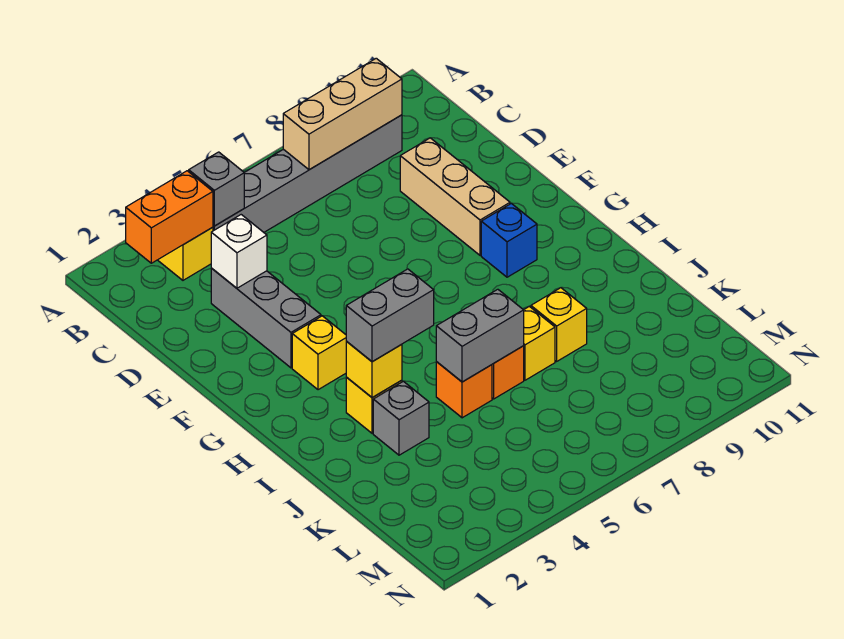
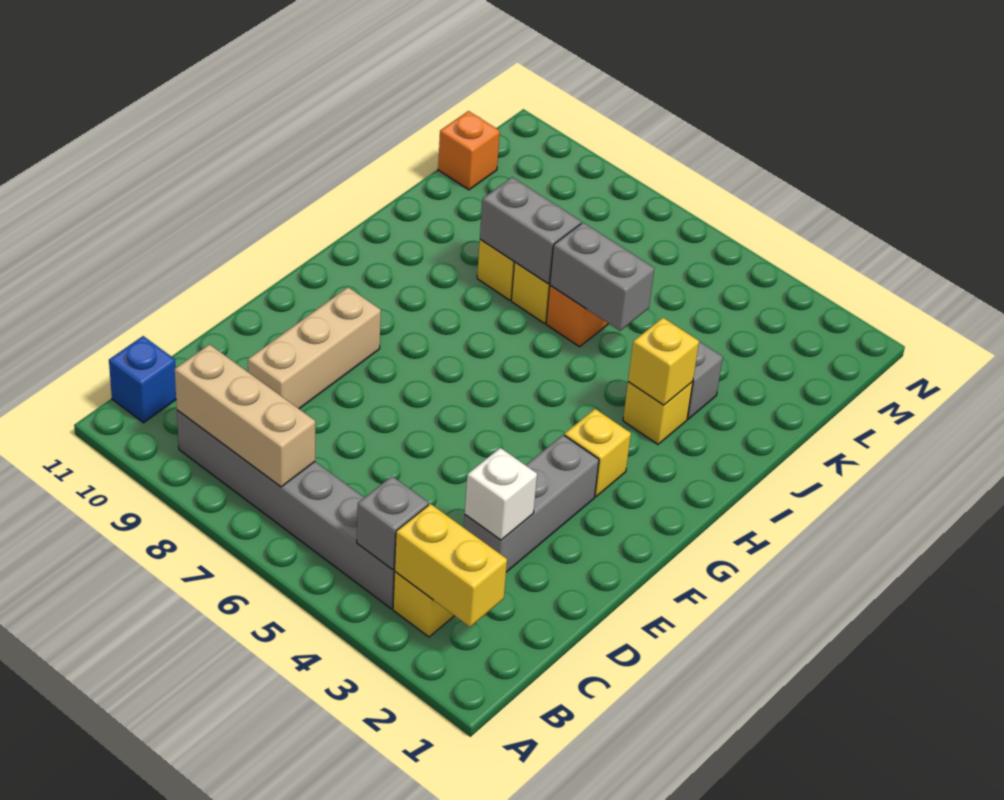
orange brick B2:B3 level 2 -> yellow brick B2:B3 level 2
blue brick G9 level 1 -> blue brick B11 level 1
grey brick I3:I4 level 3 -> grey brick J7:J8 level 2
orange brick J5 level 1 -> orange brick L11 level 1

